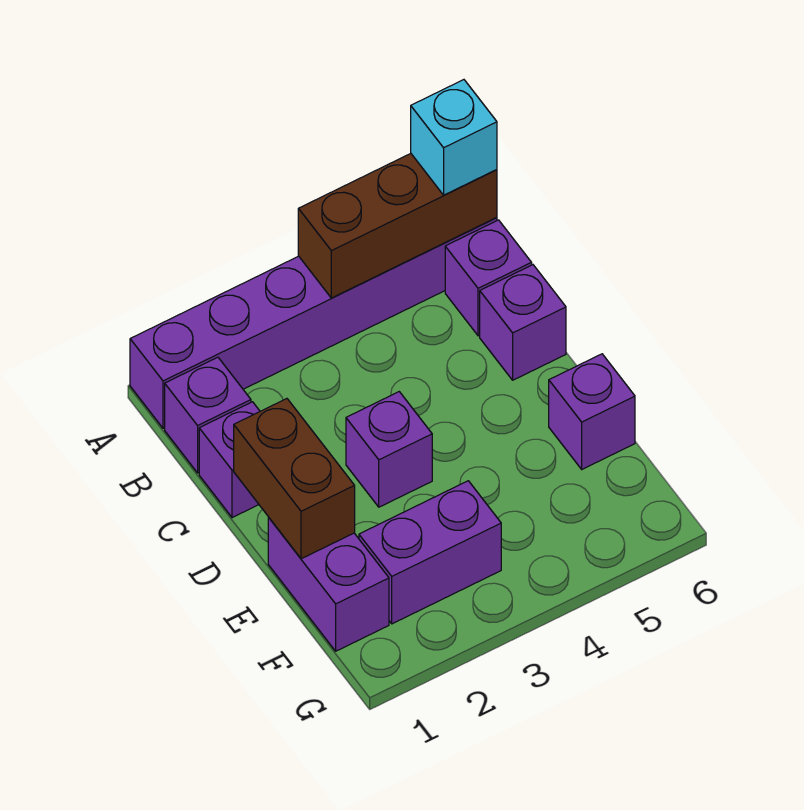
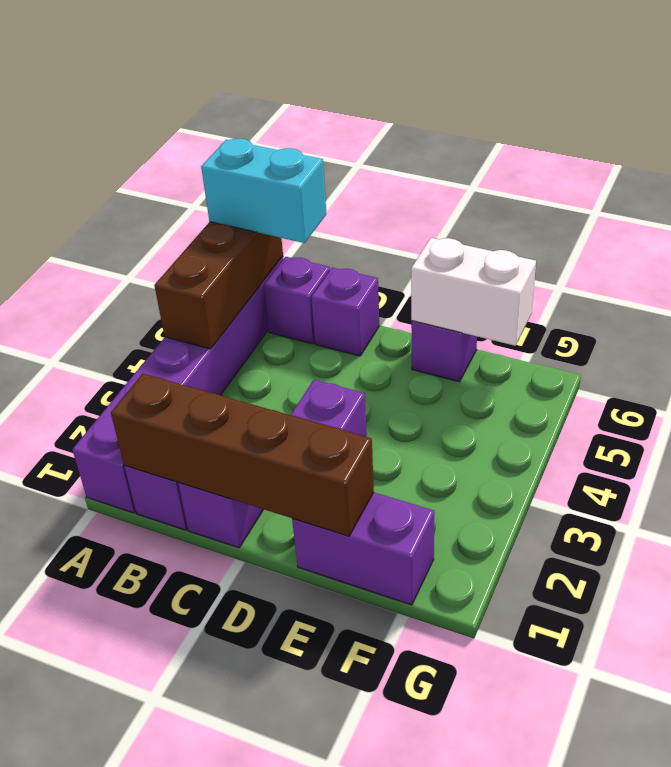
cyan brick A6 level 3 -> cyan brick A6:B6 level 3
brown brick D1:E1 level 2 -> brown brick B1:E1 level 2
none -> white brick E6:F6 level 2
purple brick F2:F3 level 1 -> none

